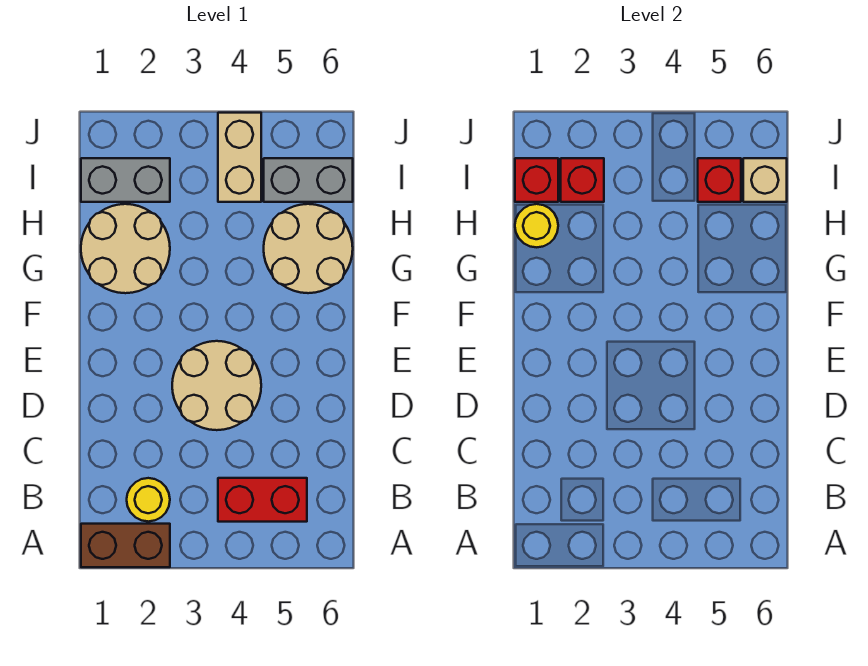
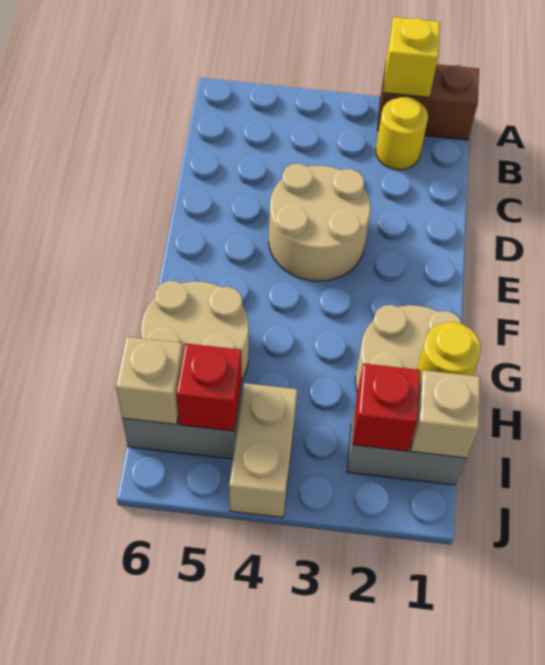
none -> yellow brick A2 level 2
red brick B4:B5 level 1 -> none
red brick I1 level 2 -> tan brick I1 level 2

